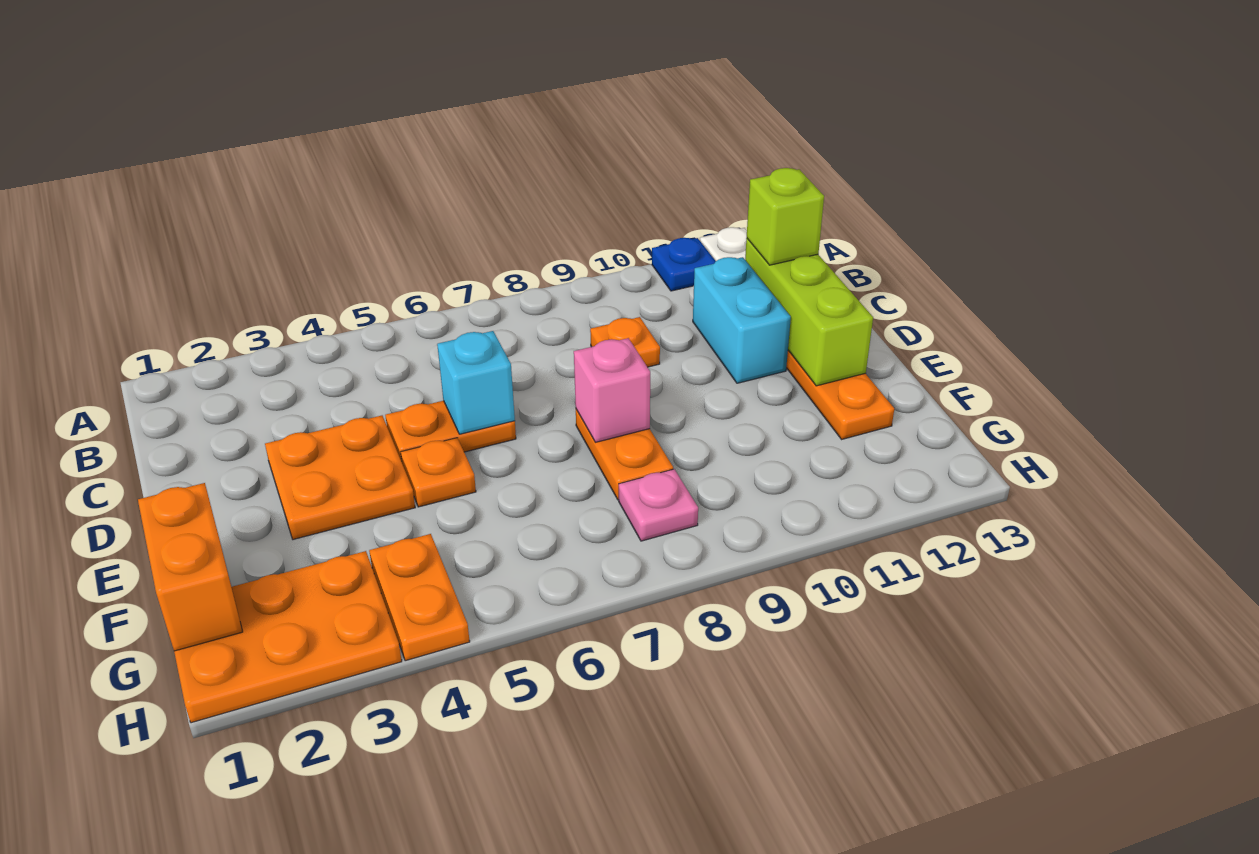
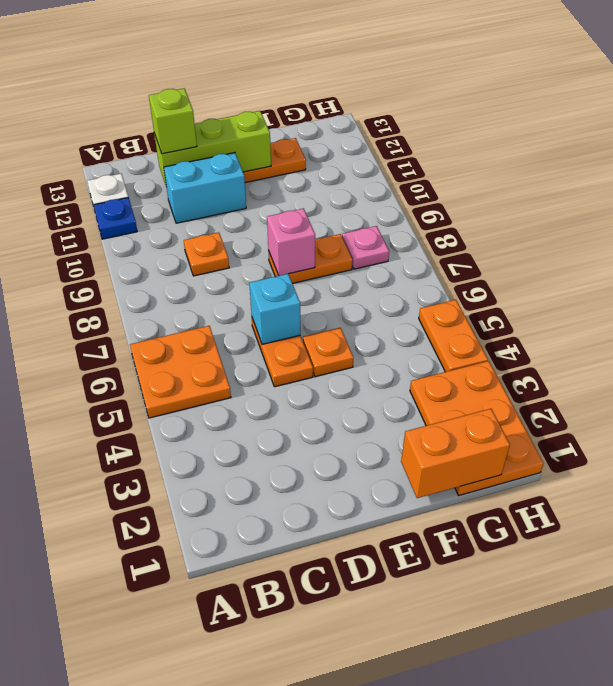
orange plate D3:E4 level 1 -> orange plate A5:B6 level 1
orange plate G4:H4 level 1 -> orange plate H4:H5 level 1

